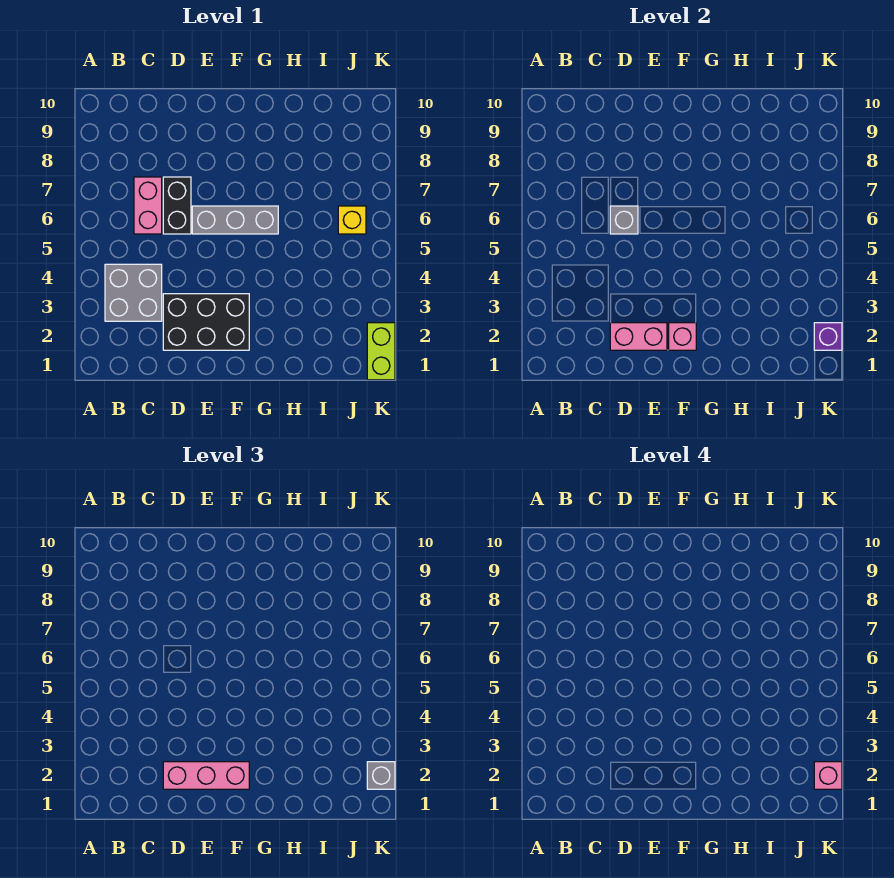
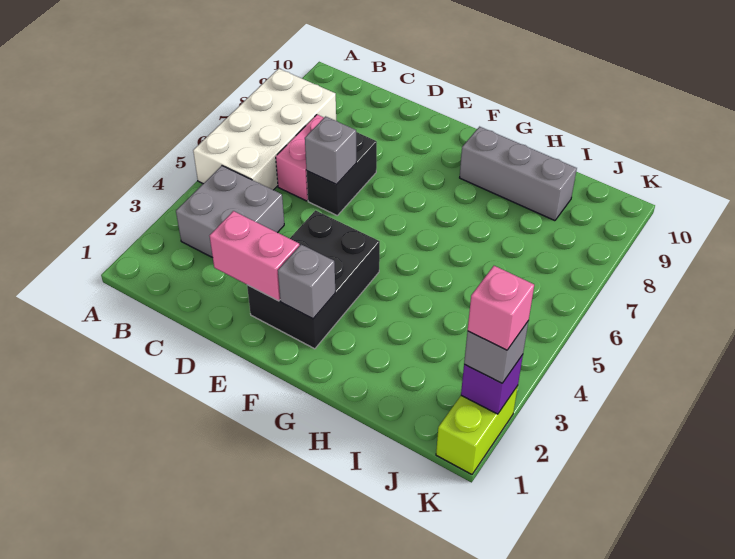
none -> white brick A5:B8 level 1
black brick D2:F3 level 1 -> black brick E2:F4 level 1
pink brick D2:F2 level 3 -> none
grey brick E6:G6 level 1 -> grey brick G9:I9 level 1
pink brick F2 level 2 -> grey brick F2 level 2
yellow brick J6 level 1 -> none

